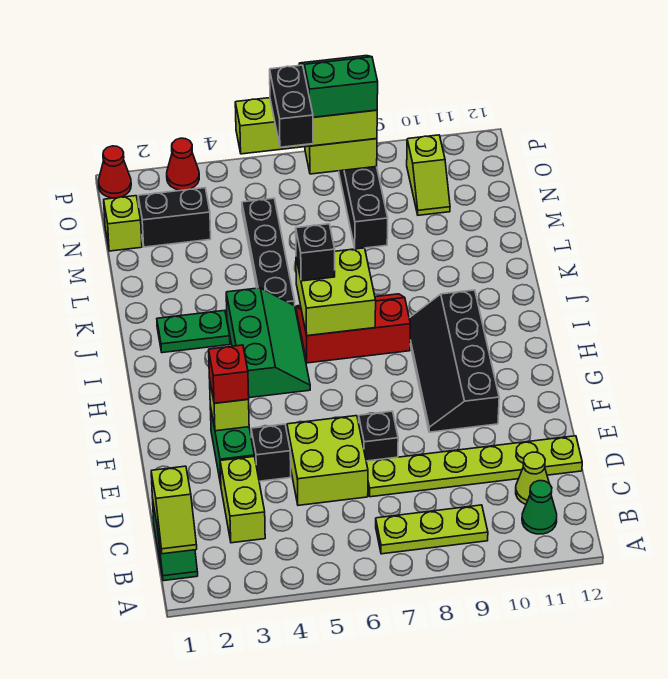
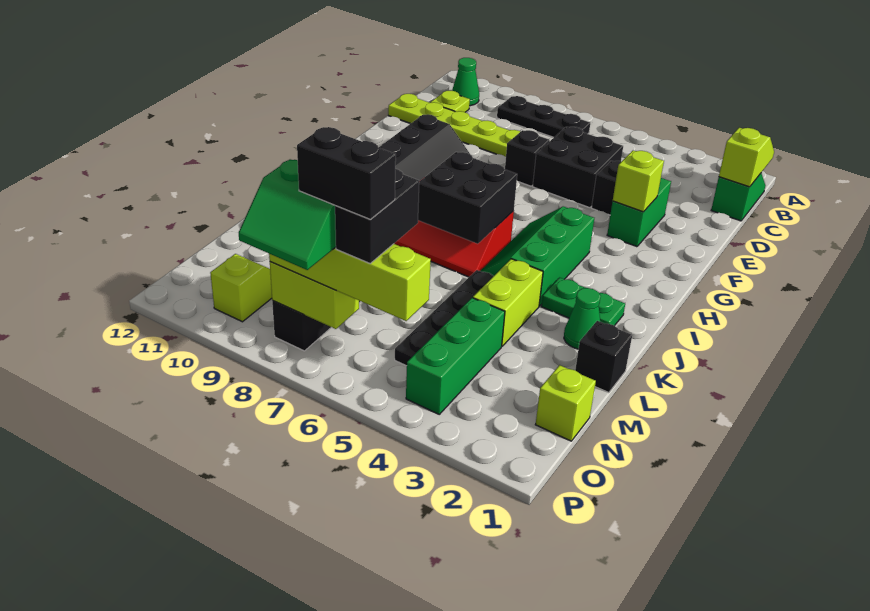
lime plate B7:B9 level 1 -> black plate B7:B9 level 1
lime brick C3:D3 level 1 -> lime brick K4:L4 level 1
lime cone C11 level 1 -> lime plate C11 level 1
lime brick D5:E6 level 1 -> black brick D5:E6 level 1
red brick F3 level 3 -> none
lime brick I6:J7 level 2 -> black brick I6:J7 level 2
black brick J6 level 3 -> black brick L1 level 1
none -> green cone K2 level 1
none -> green brick M4:O4 level 1
black brick N2:N3 level 1 -> black brick O6:O7 level 5
red cone P1 level 1 -> none
red cone P3 level 1 -> none

